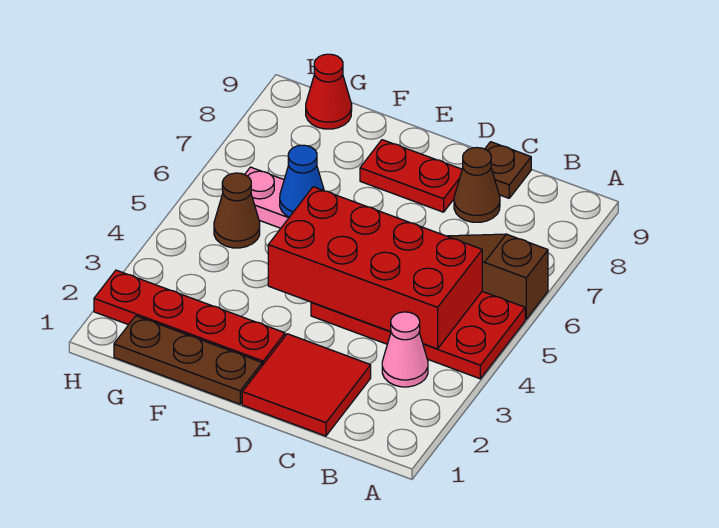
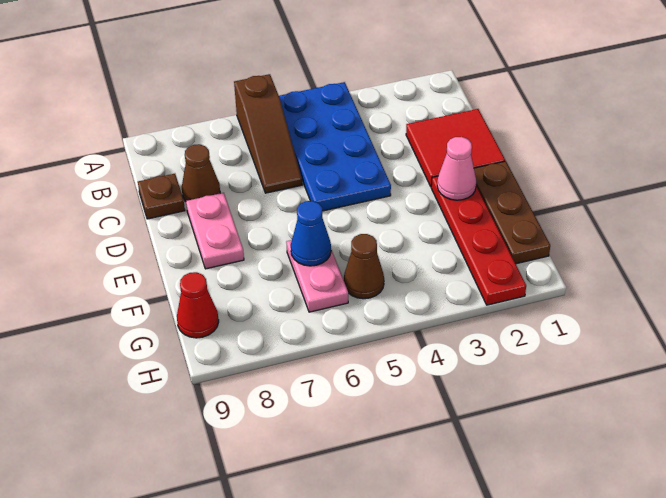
red plate A4:D5 level 1 -> blue plate A4:D5 level 1
pink cone B3 level 1 -> pink cone E2 level 2
red brick B4:E5 level 2 -> none
red plate D8:E8 level 1 -> pink plate D8:E8 level 1

